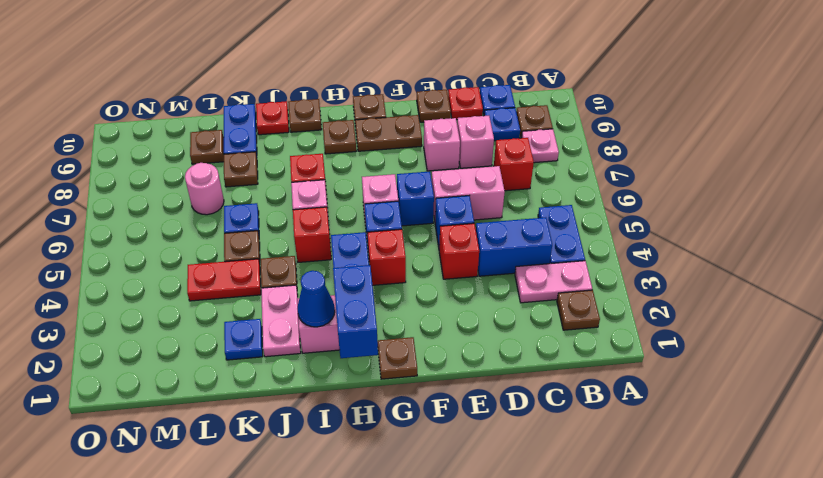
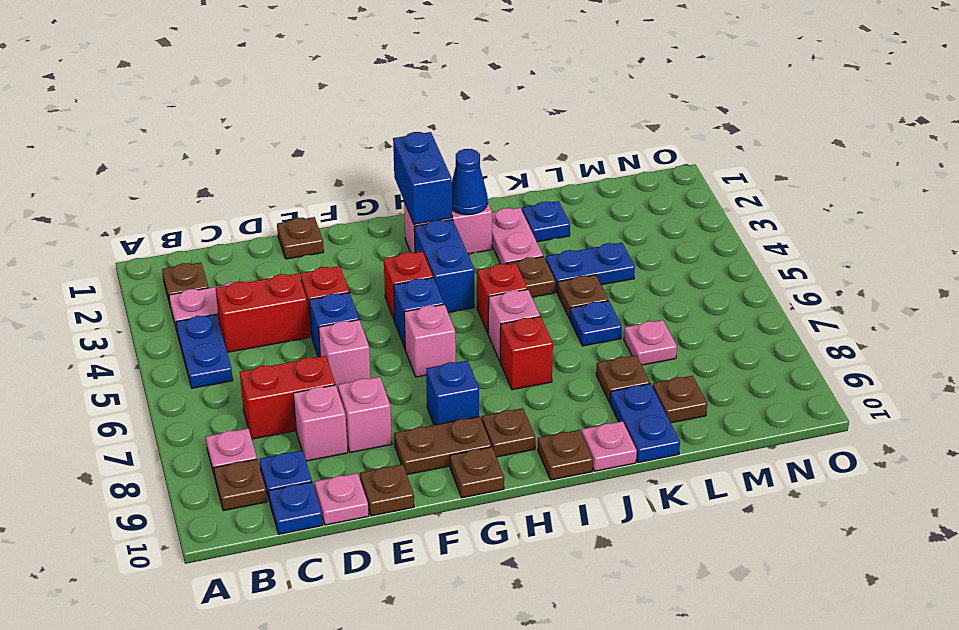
blue brick C4:D4 level 1 -> red brick C4:D4 level 1
red brick C7 level 1 -> red brick C7:D7 level 1
pink brick D6:E6 level 1 -> pink brick E6 level 1
red plate D10 level 1 -> pink plate D10 level 1
blue brick F6 level 1 -> blue brick G8 level 1
brown plate G1 level 1 -> brown plate E1 level 1
red plate J10 level 1 -> pink plate J10 level 1
red plate K4:L4 level 1 -> blue plate K4:L4 level 1
pink round brick L7 level 1 -> pink plate L7 level 1

